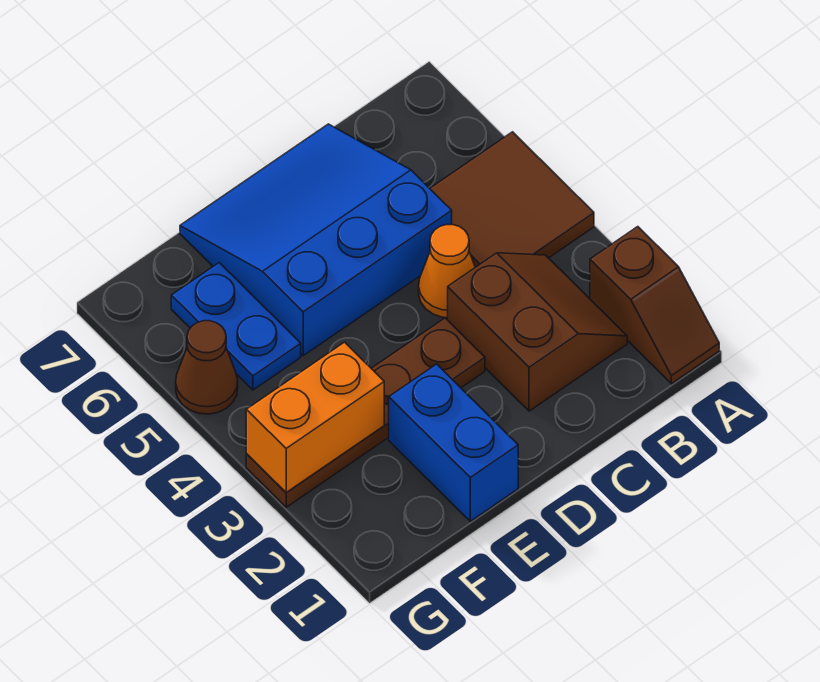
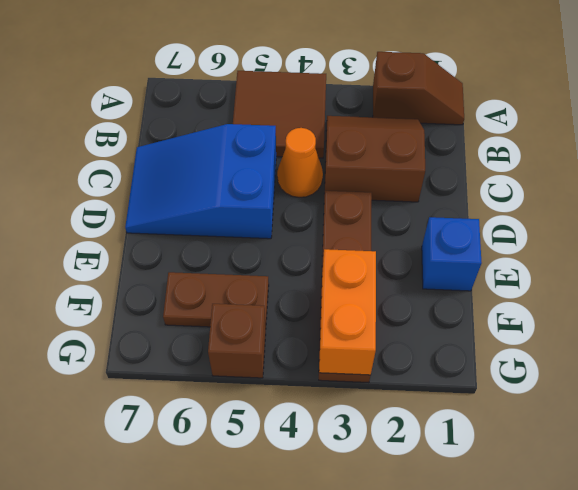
blue slope C5:E7 level 1 top 5 -> blue slope C5:D7 level 1 top 5
blue brick E1:E2 level 1 -> blue brick E1 level 1
blue plate F5:F6 level 1 -> brown plate F5:F6 level 1
brown cone G5 level 1 -> brown brick G5 level 1

